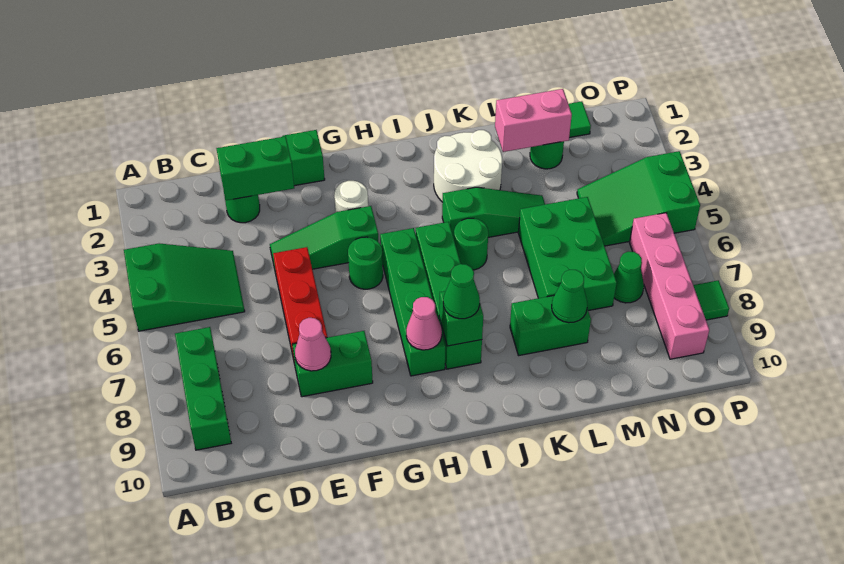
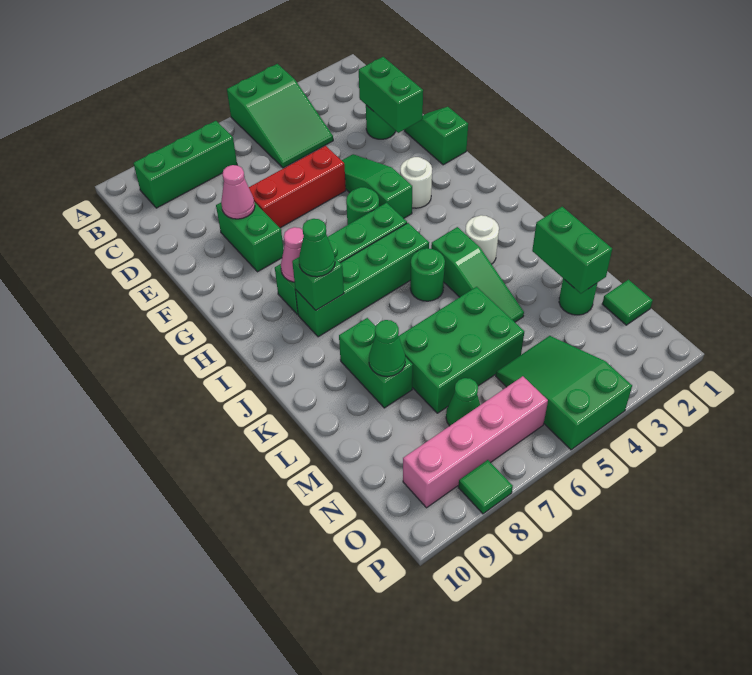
white round brick J2:K3 level 1 -> white round brick J3 level 1
pink brick L2:M2 level 2 -> green brick L2:M2 level 2

